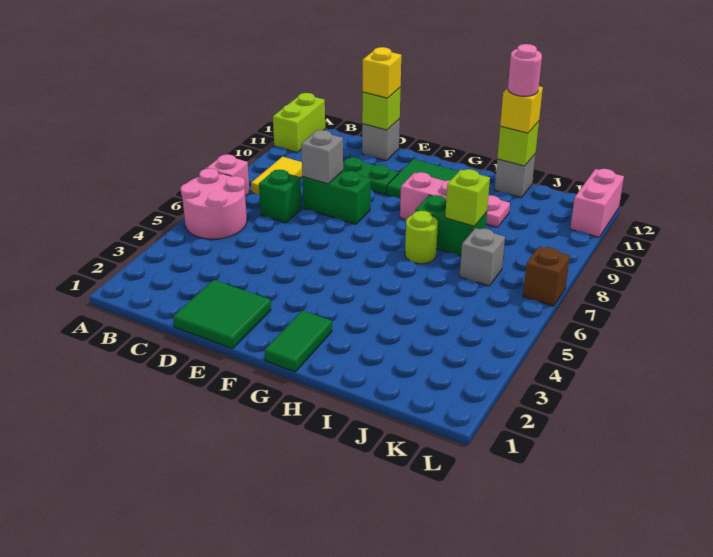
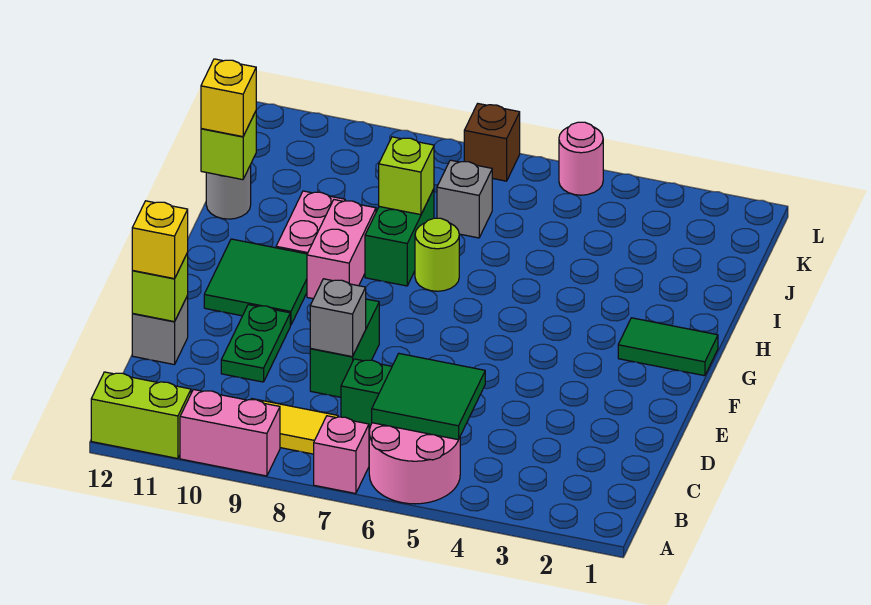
green tile D1:E2 level 1 -> green tile B5:C6 level 2
grey brick I12 level 1 -> grey round brick I12 level 1
pink round brick I12 level 4 -> pink round brick L5 level 1
pink brick L11:L12 level 1 -> pink brick A9:A10 level 1

